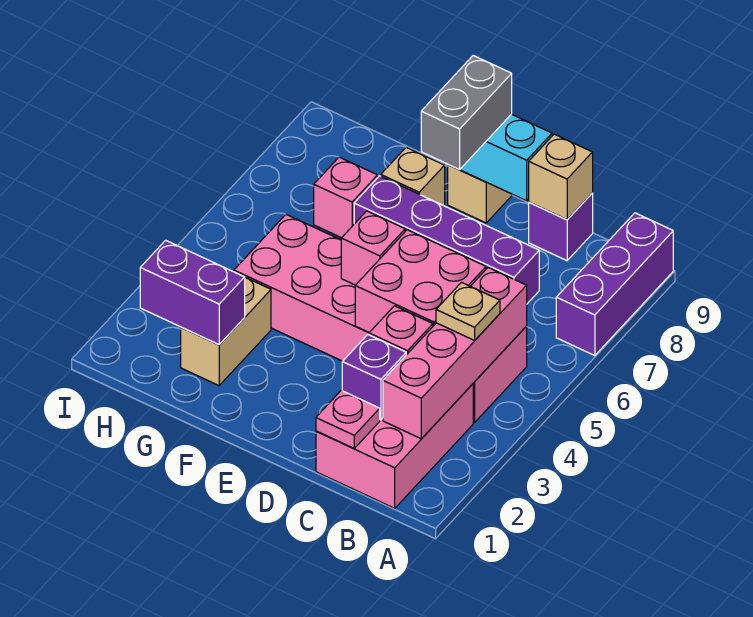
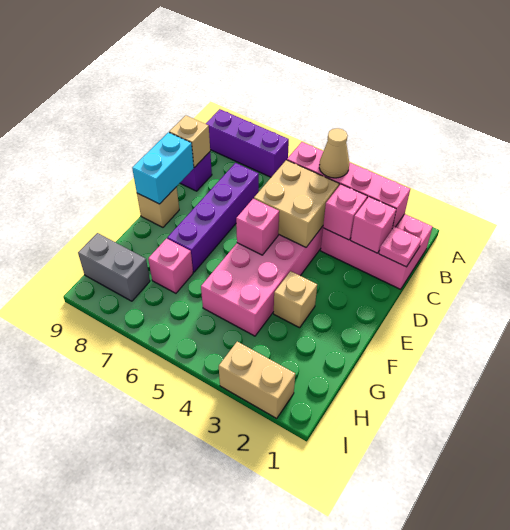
tan plate B4 level 3 -> tan cone B4 level 3
purple brick C2 level 2 -> pink brick C2 level 2
pink brick C4:D5 level 2 -> tan brick C4:D5 level 2
grey brick E8:E9 level 3 -> grey brick H8:H9 level 1
tan brick F8 level 1 -> tan brick F3 level 1
tan brick G2:G3 level 1 -> tan brick I2:I3 level 1
purple brick G2:H2 level 2 -> none

